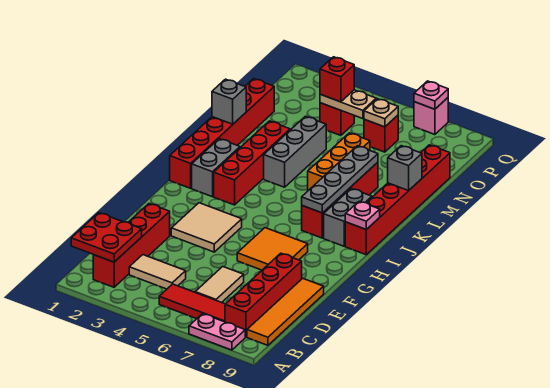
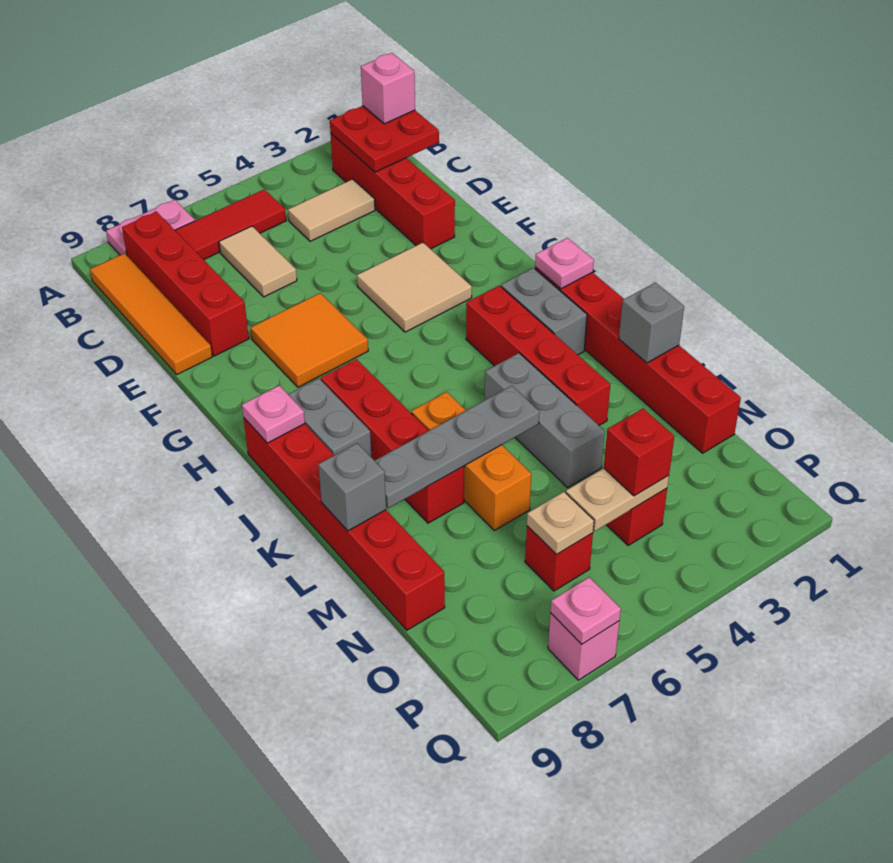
none -> pink brick B1 level 3
none -> pink plate I1 level 2
grey plate I7:L7 level 2 -> grey plate L5:L8 level 2

